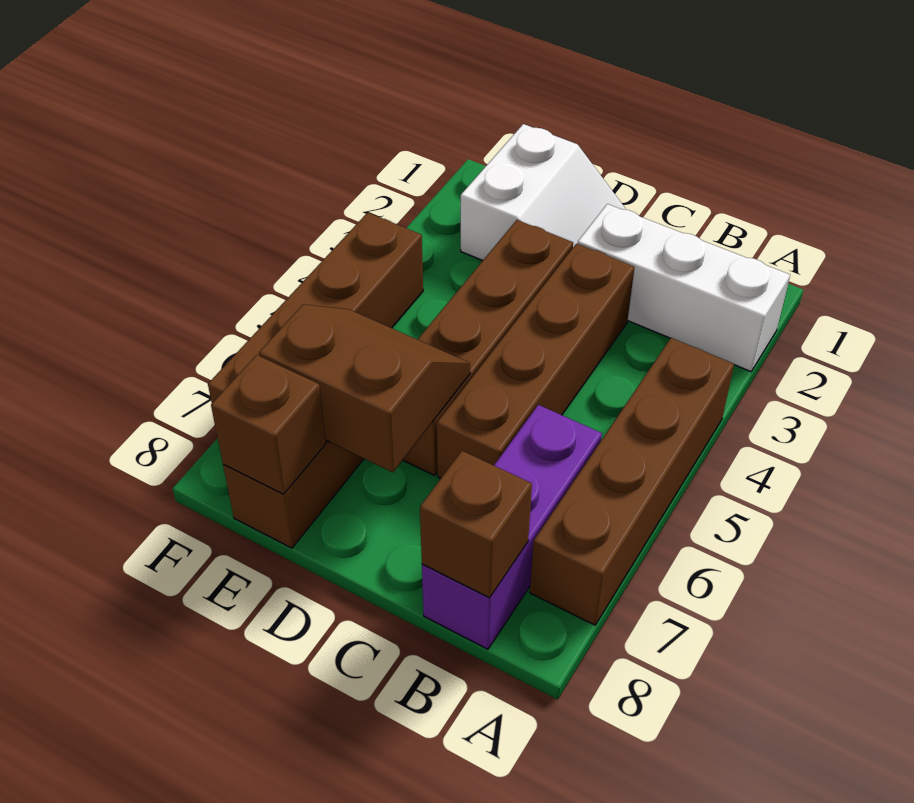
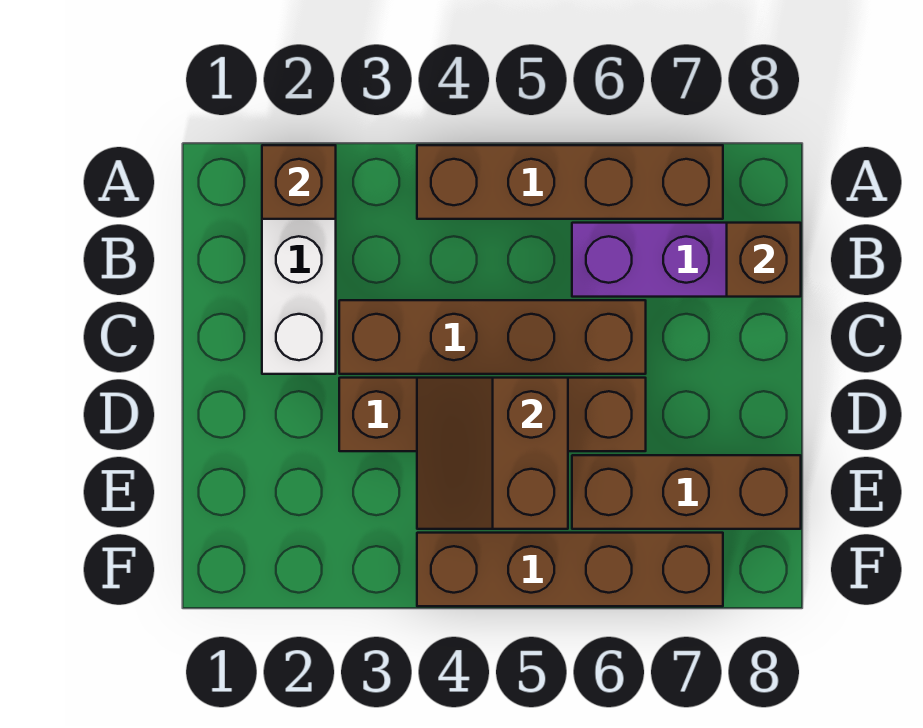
white slope D1:E2 level 1 top E -> none
brown slope D6:E7 level 2 top 7 -> brown slope D4:E5 level 2 top 5
brown brick E8 level 2 -> brown brick A2 level 2

